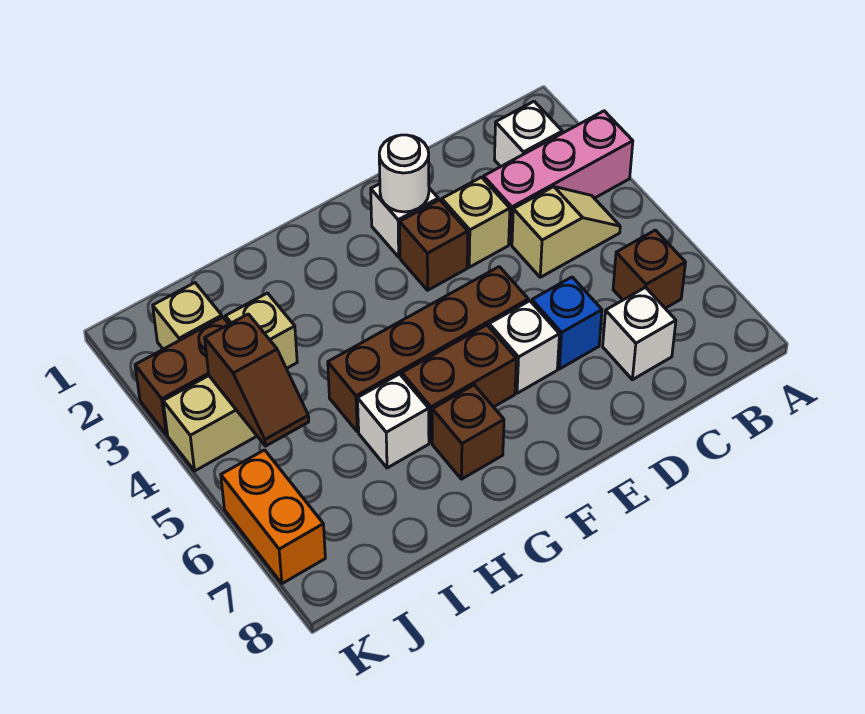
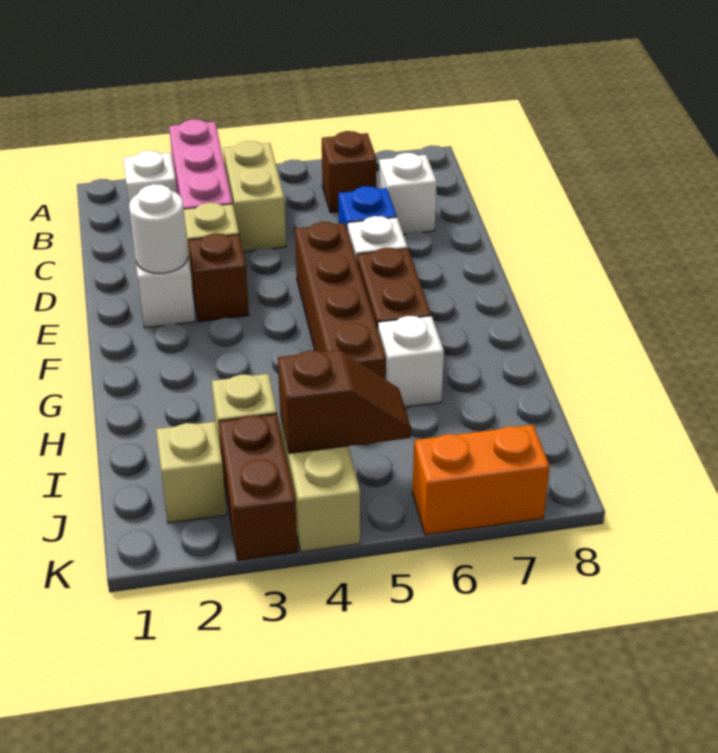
tan slope B4:C4 level 1 top C -> tan brick B4:C4 level 1
brown brick G7 level 1 -> none

